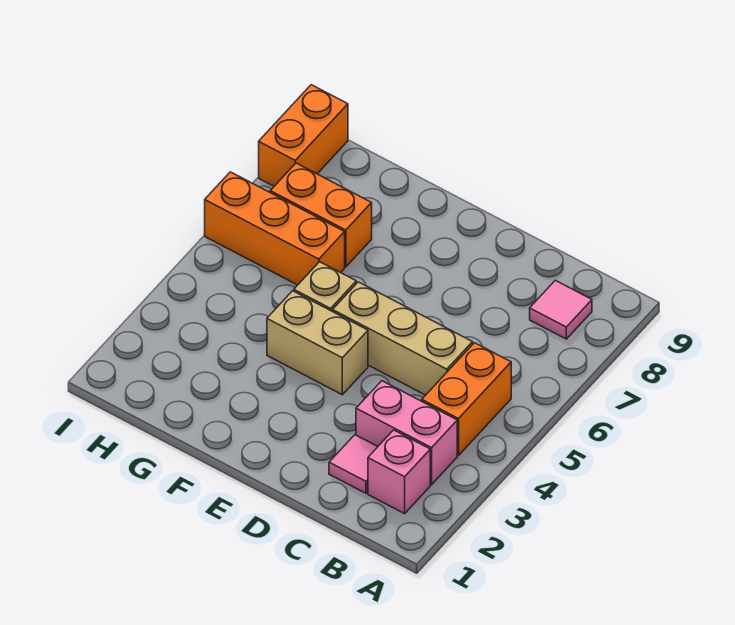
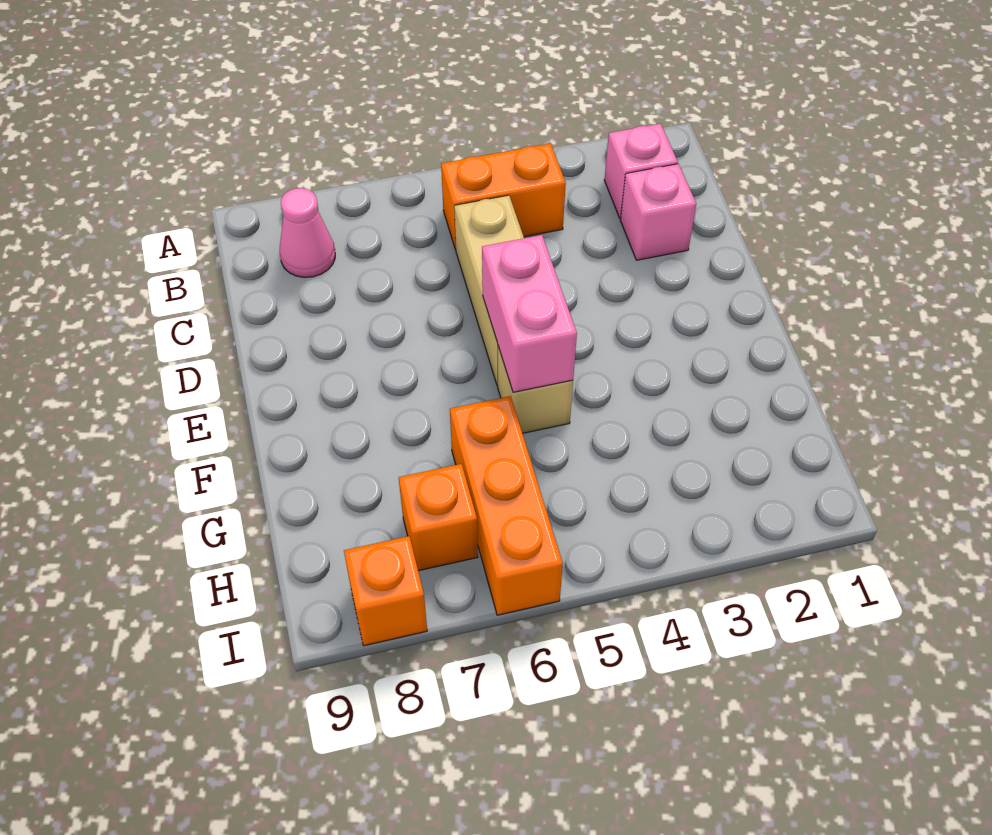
pink brick B3:C3 level 1 -> pink brick E5:F5 level 2
pink tile B8 level 1 -> pink cone B8 level 1
pink tile C2 level 1 -> pink brick C2 level 1
tan brick E4:F4 level 1 -> none
orange brick G7:H7 level 1 -> orange brick H7 level 1
orange brick I8:I9 level 1 -> orange brick I8 level 1

